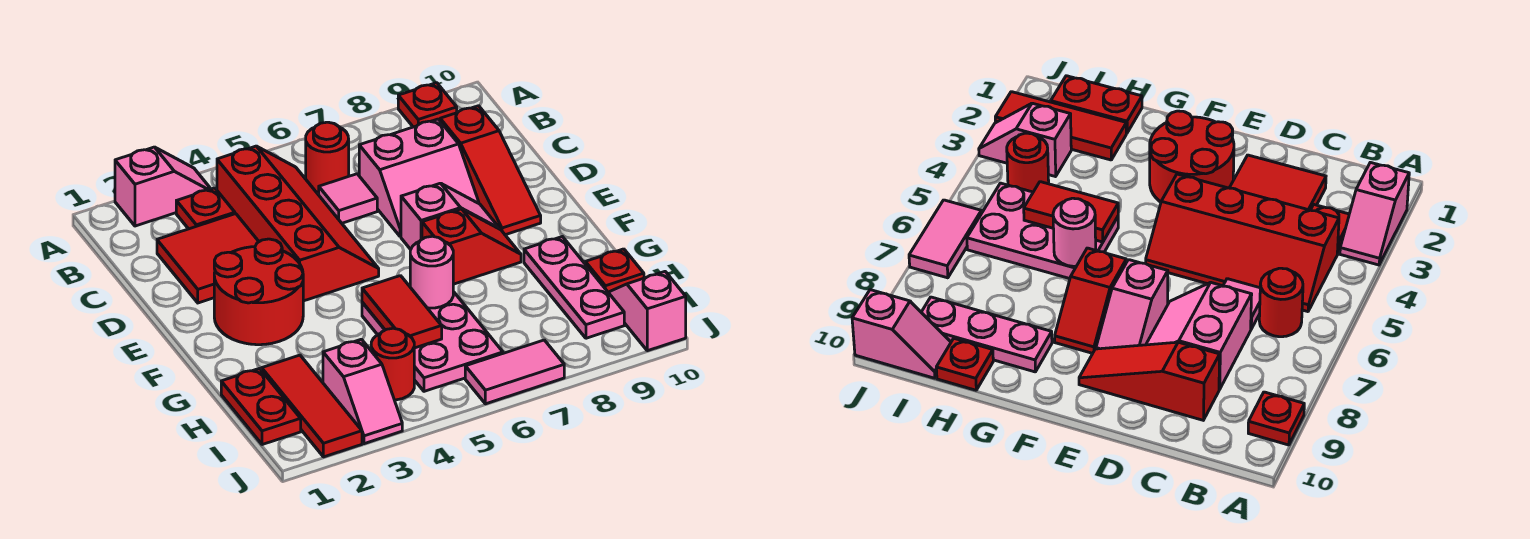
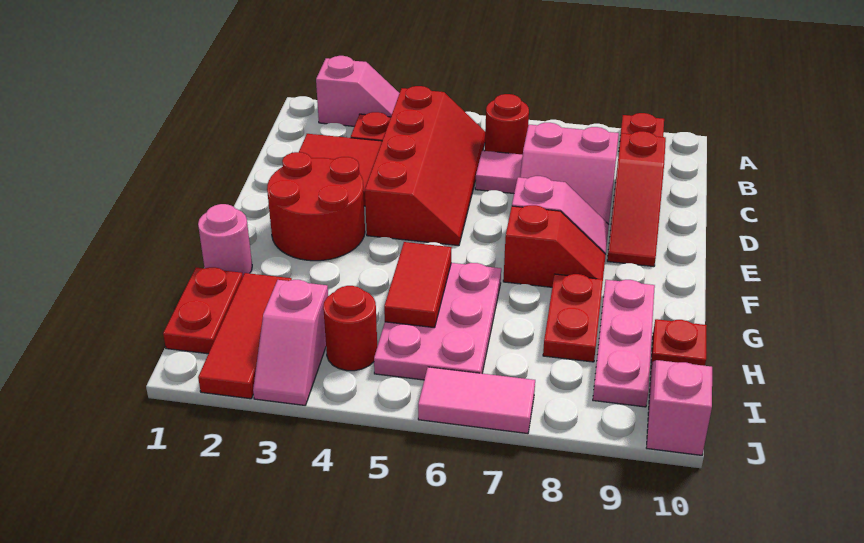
pink round brick G6 level 2 -> pink round brick G1 level 1
none -> red plate G8:H8 level 1

